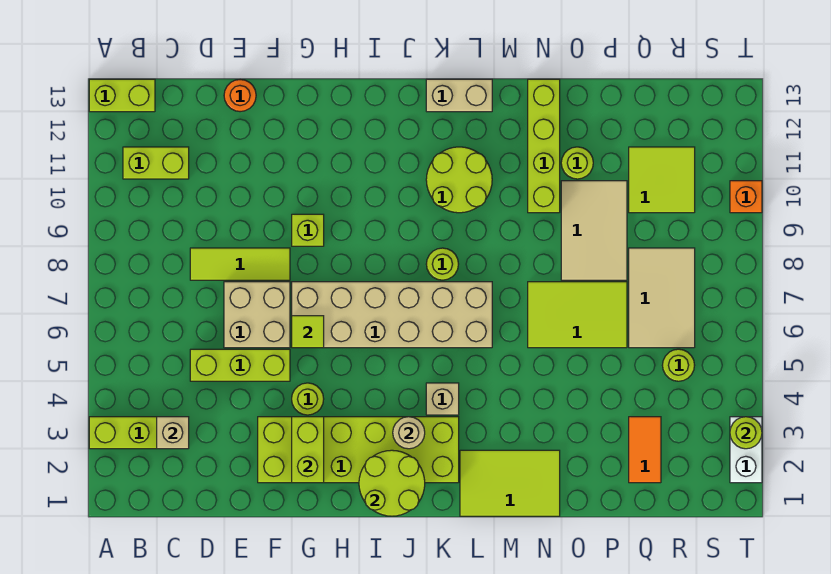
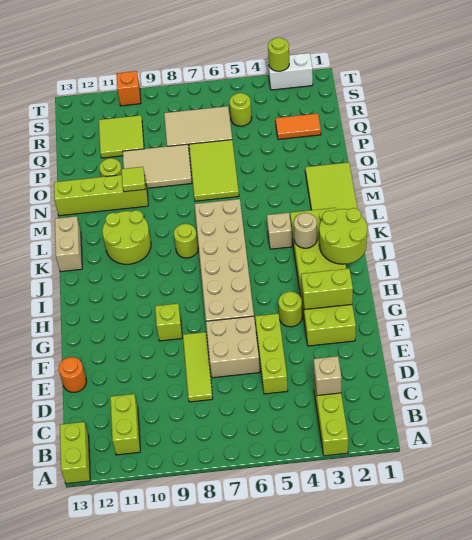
lime tile G6 level 2 -> lime tile N10 level 2

